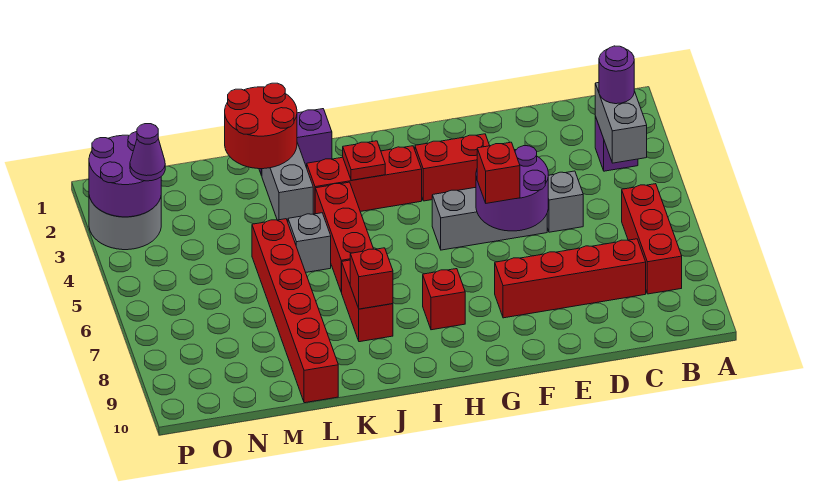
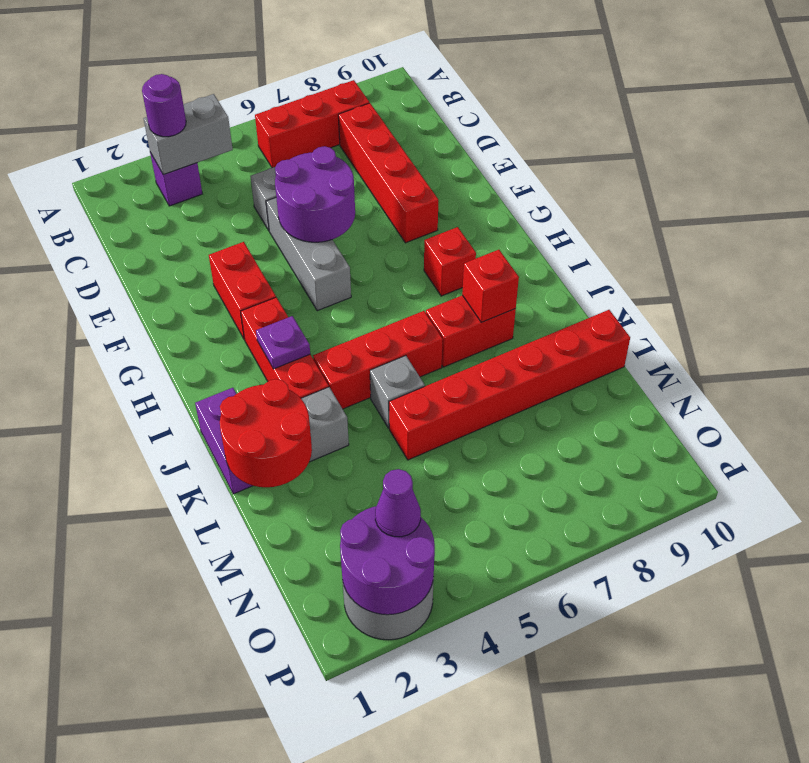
red brick F6 level 3 -> none
red plate I3 level 2 -> purple plate I3 level 2

